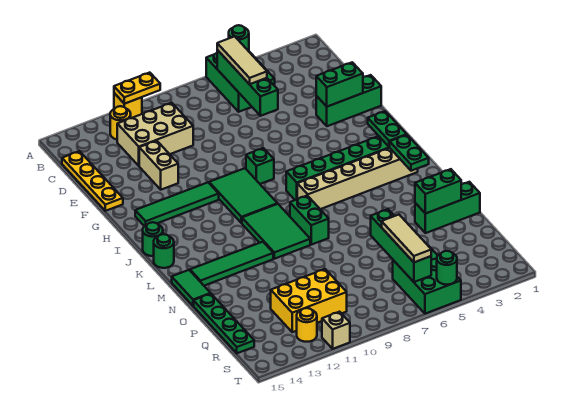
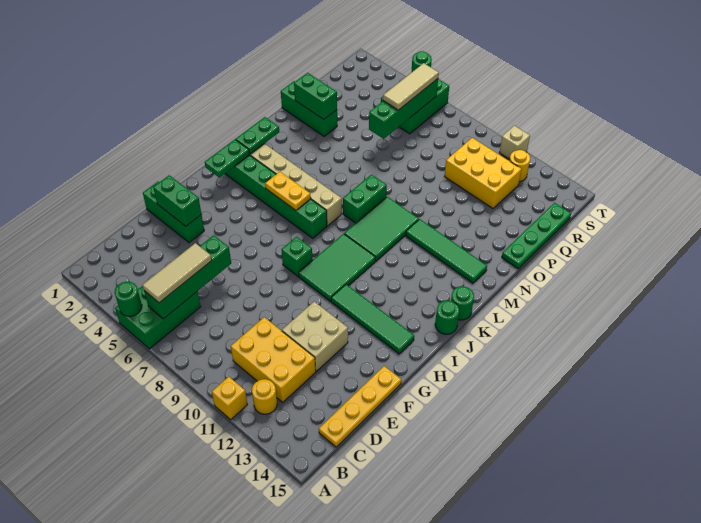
yellow plate A10:A11 level 2 -> yellow plate J5:J6 level 2
tan brick C10:D12 level 1 -> yellow brick C10:D12 level 1
tan brick E12:F12 level 1 -> tan brick E11:F12 level 1
green tile M15:N15 level 1 -> none

